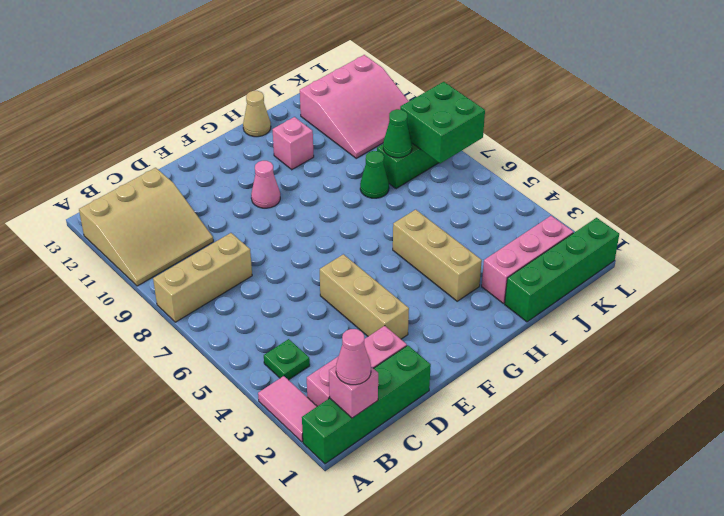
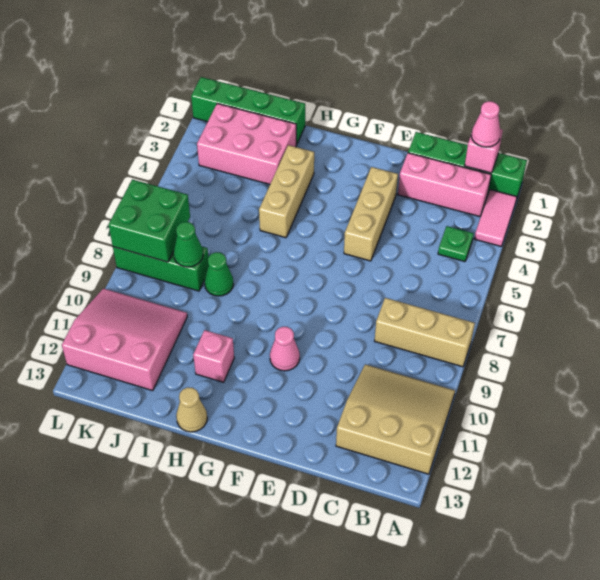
pink brick I2:K2 level 1 -> pink brick I2:K3 level 1

